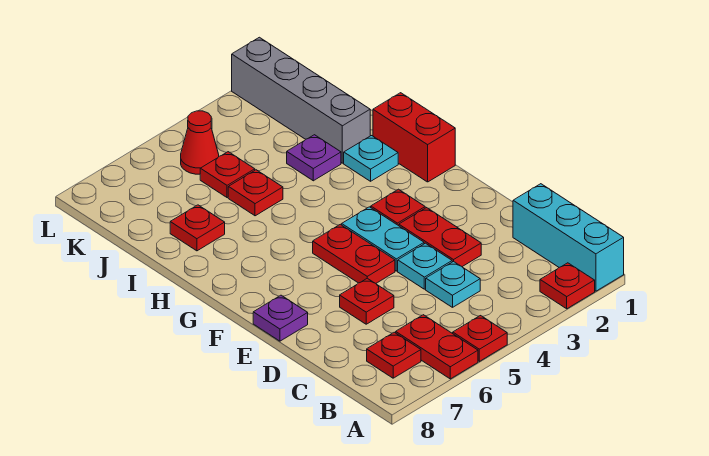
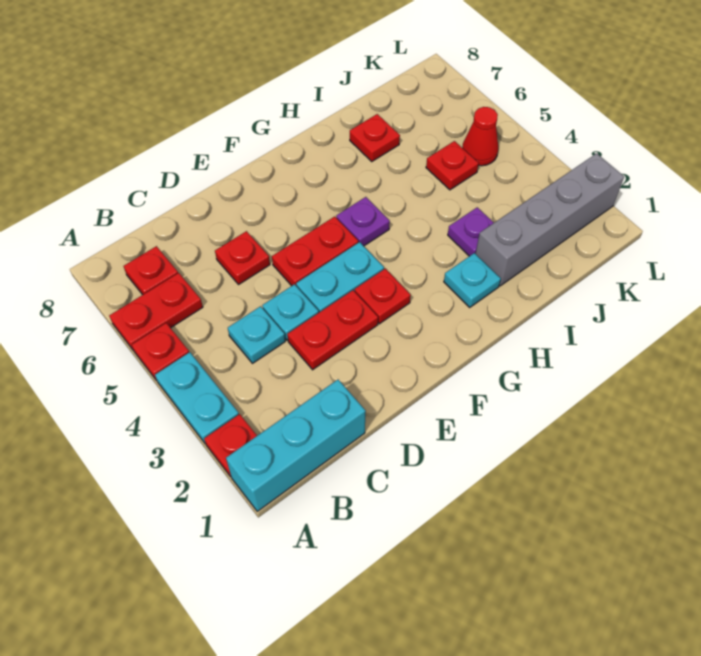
none -> cyan plate A3:A4 level 1
purple plate E8 level 1 -> purple plate G5 level 1
red brick G1:H1 level 1 -> none
red plate I5 level 1 -> none

